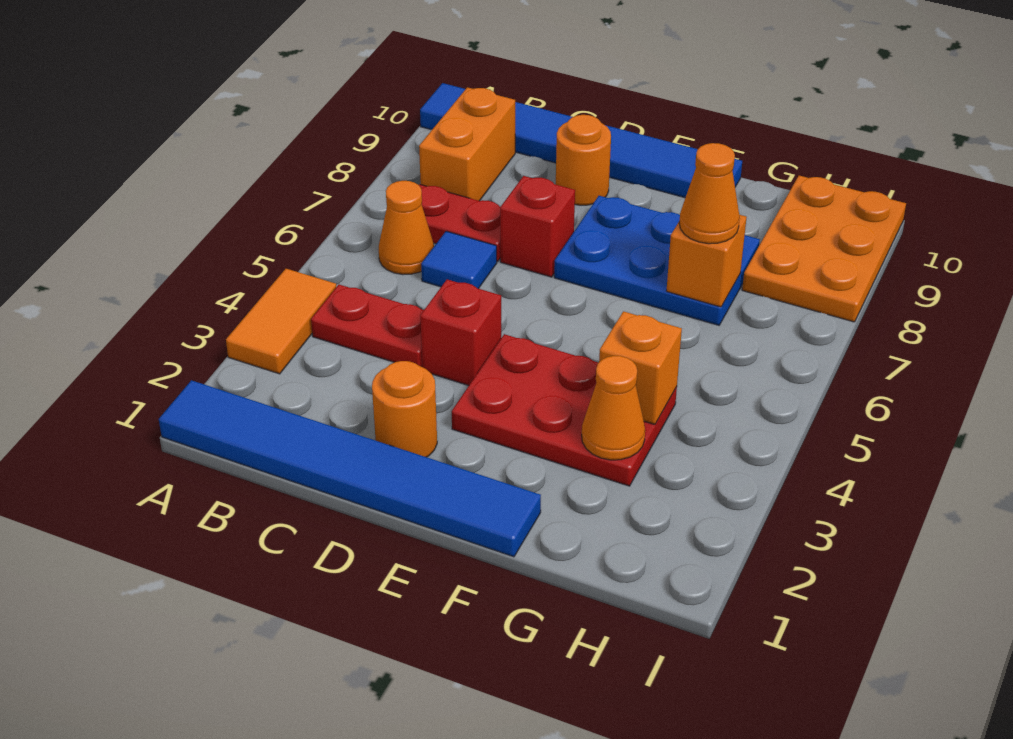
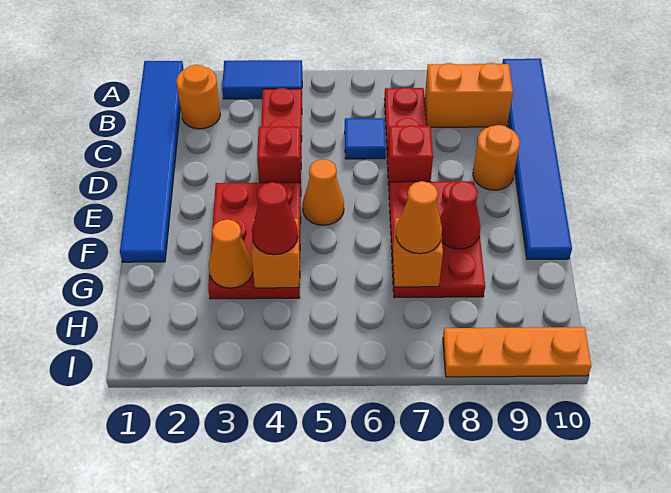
orange tile A3:A4 level 1 -> blue tile A3:A4 level 1
orange cone B6 level 1 -> orange cone E5 level 1
orange round brick D2 level 1 -> orange round brick B2 level 1
blue plate E7:G8 level 1 -> red plate E7:G8 level 1
none -> red cone F8 level 2
none -> red cone G4 level 3
orange plate H8:I10 level 1 -> orange plate I8:I10 level 1

